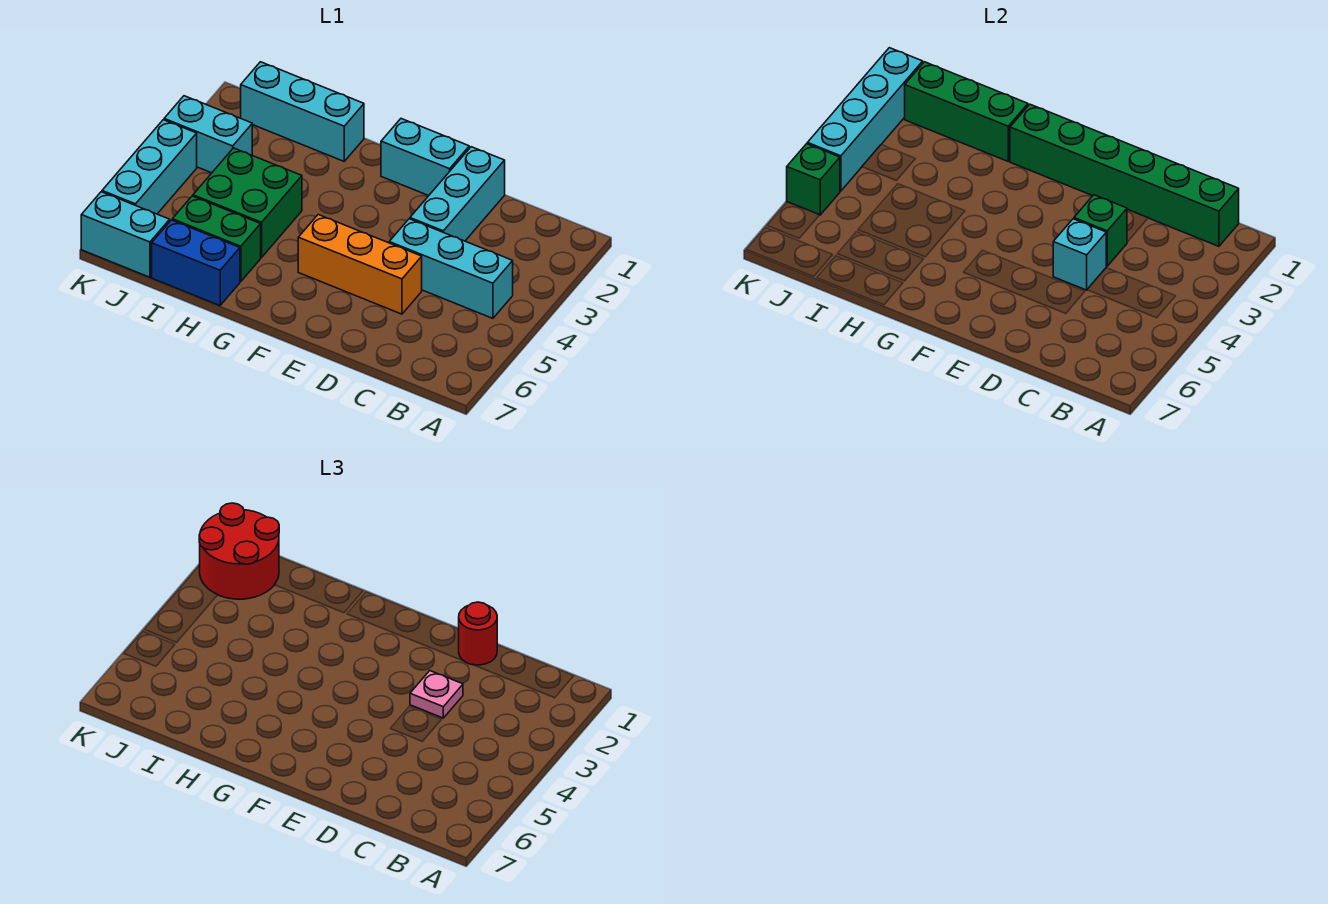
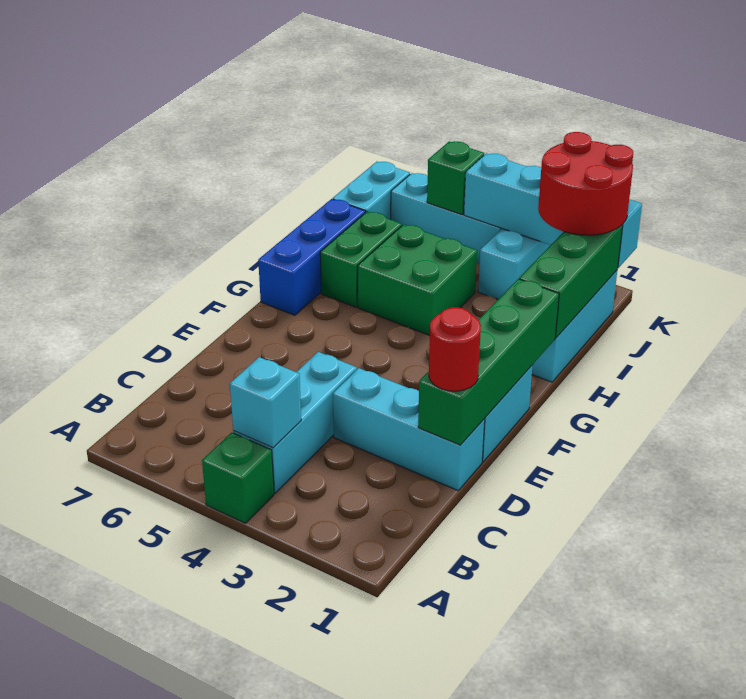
green brick B1:G1 level 2 -> green brick D1:G1 level 2
green brick D3 level 2 -> green brick A4 level 1
pink plate D3 level 3 -> none
cyan brick D4 level 2 -> cyan brick B4 level 2
orange brick D5:F5 level 1 -> none
blue brick H7:I7 level 1 -> blue brick G7:I7 level 1

